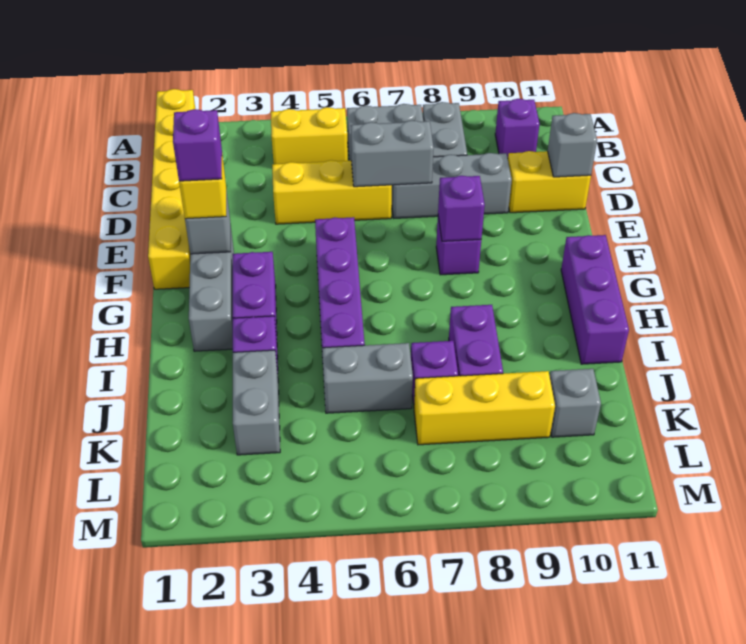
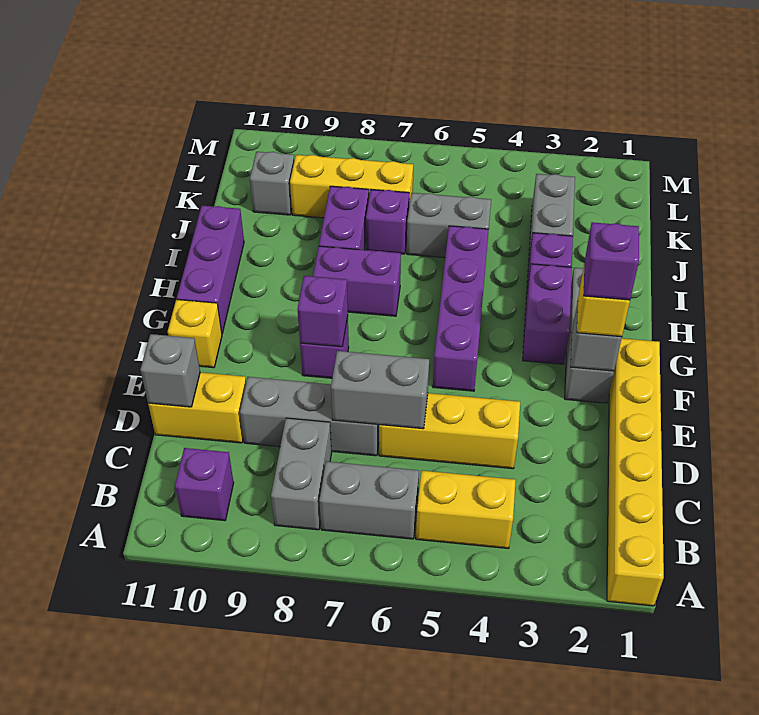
none -> yellow brick F11 level 1
none -> purple brick H7:H8 level 1

